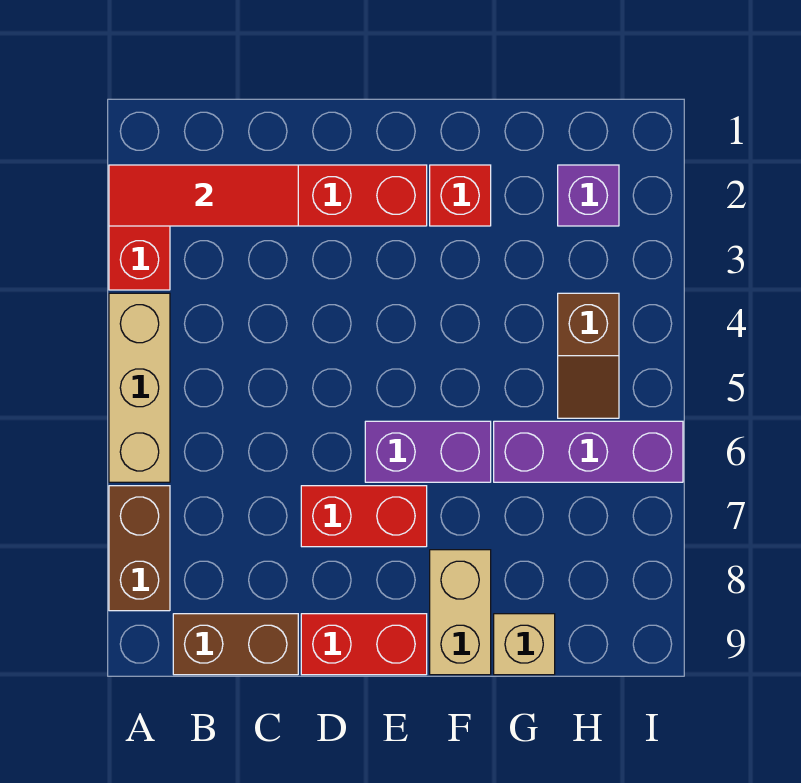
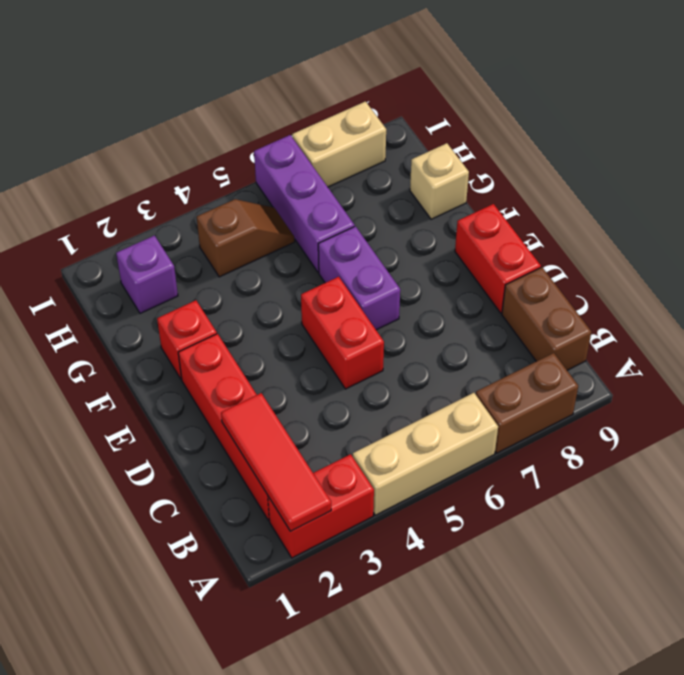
red brick D7:E7 level 1 -> red brick D5:E5 level 1
tan brick F8:F9 level 1 -> tan brick I7:I8 level 1

